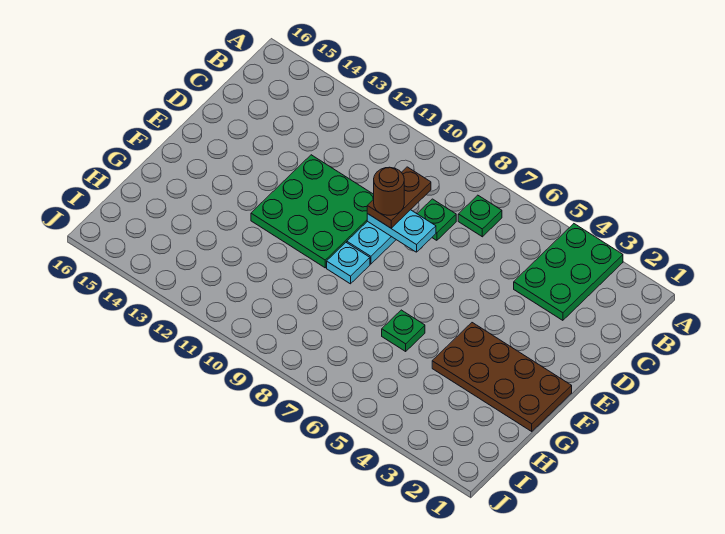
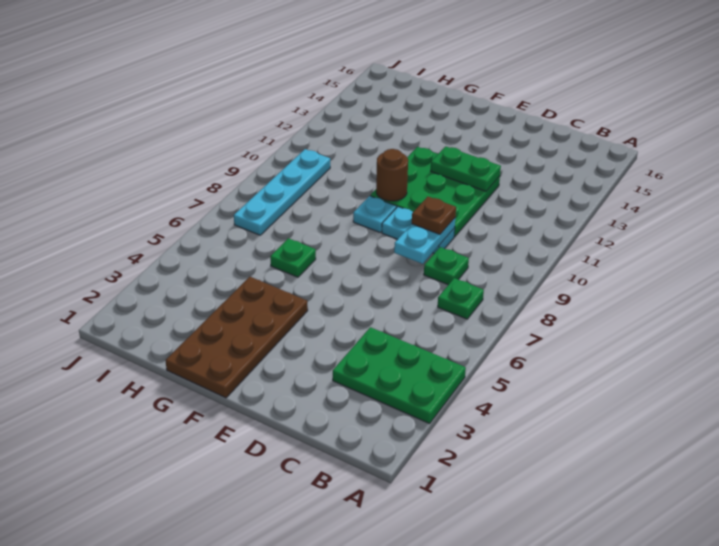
brown plate C9:D9 level 3 -> brown plate D9 level 3
brown round brick D9 level 4 -> brown round brick F10 level 2
none -> green plate D12:E12 level 2
none -> cyan plate I7:I10 level 1

